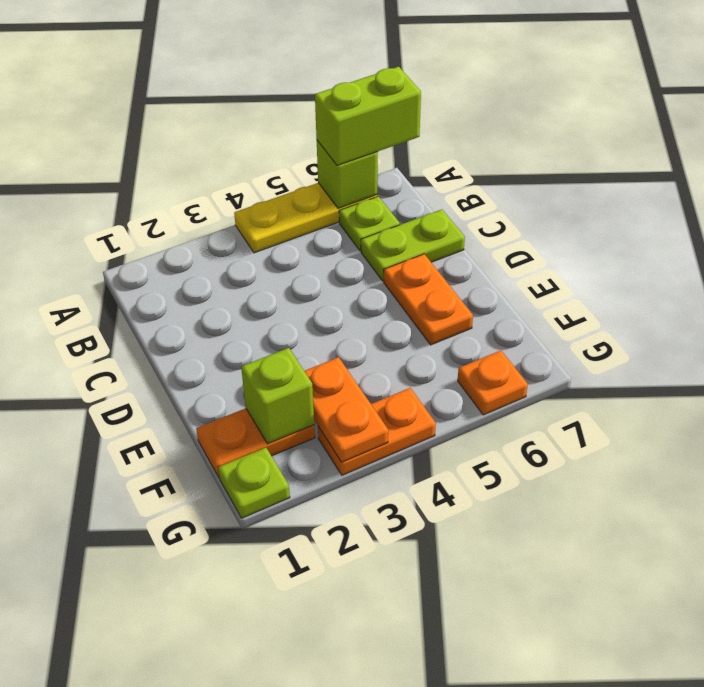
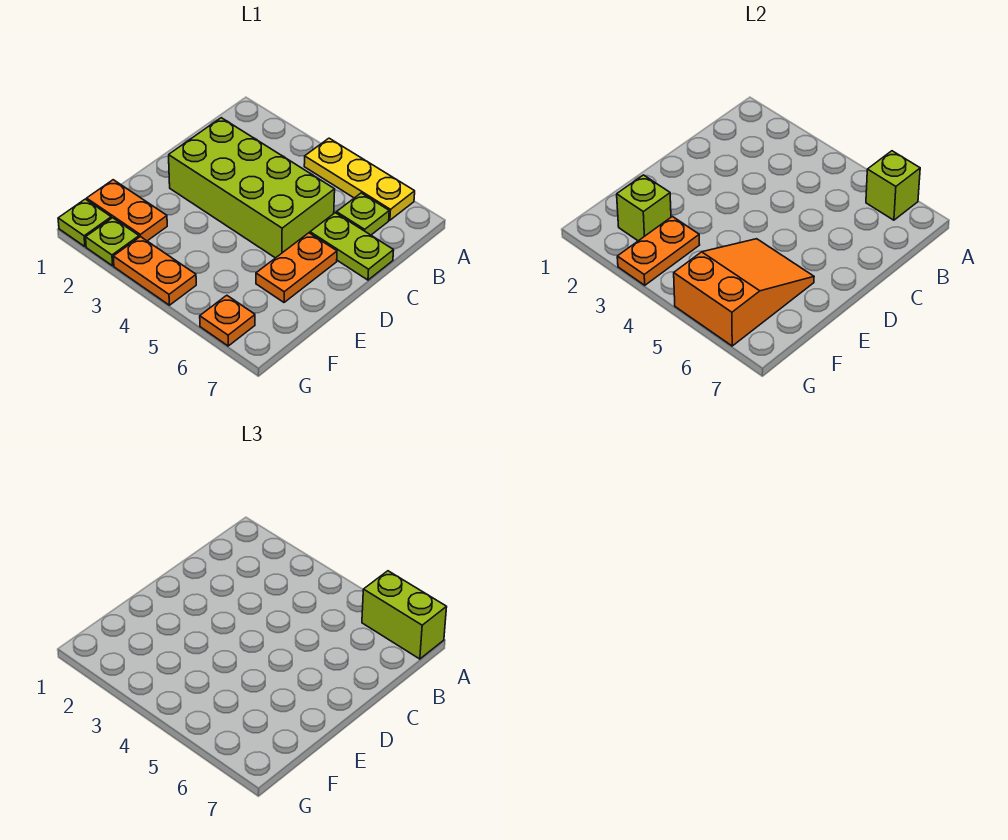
none -> lime brick C2:D5 level 1
none -> orange slope E5:G6 level 2 top G
none -> lime plate G2 level 1

